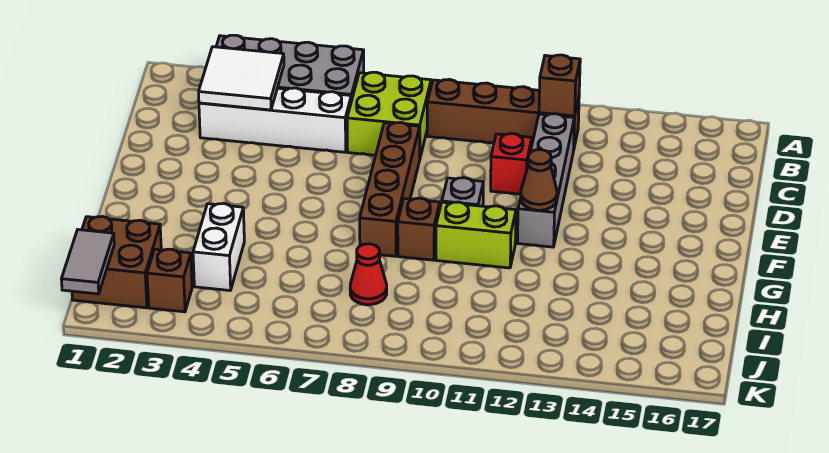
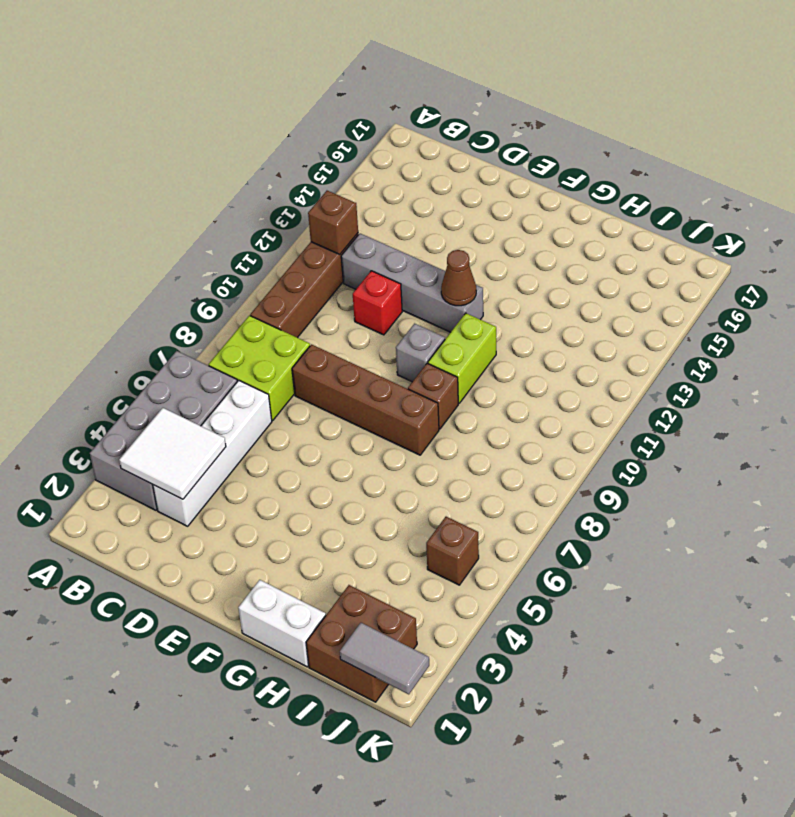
white brick H4:I4 level 1 -> white brick G1:H1 level 1
red cone I8 level 1 -> none
brown brick J3 level 1 -> brown brick J5 level 1

